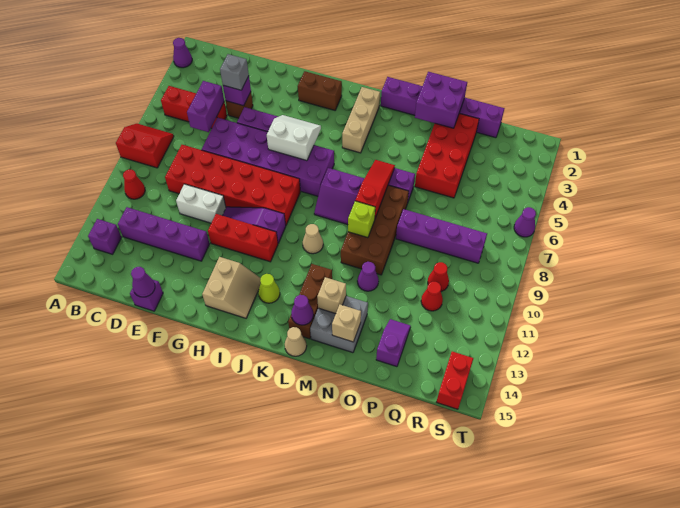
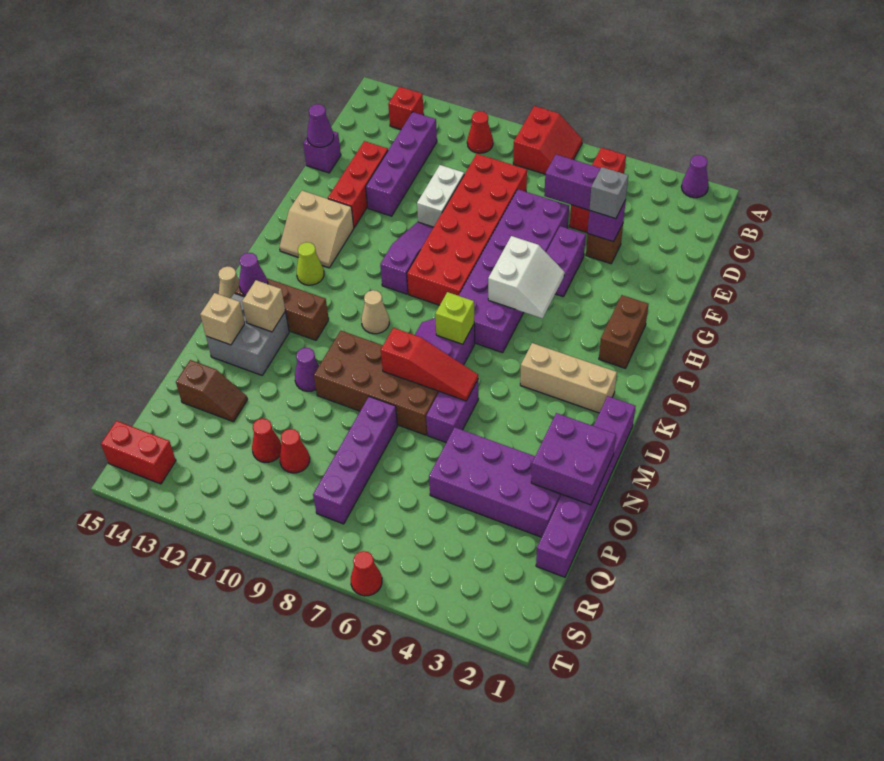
purple brick B13 level 1 -> red brick B13 level 1
red brick G11:I11 level 1 -> red brick E13:G13 level 1
lime brick M9 level 2 -> lime brick K7 level 2
red brick O2:P5 level 1 -> purple brick O2:P5 level 1
purple slope P13:P14 level 1 top 14 -> brown slope P13:P14 level 1 top 14
purple cone T6 level 1 -> red cone T6 level 1

